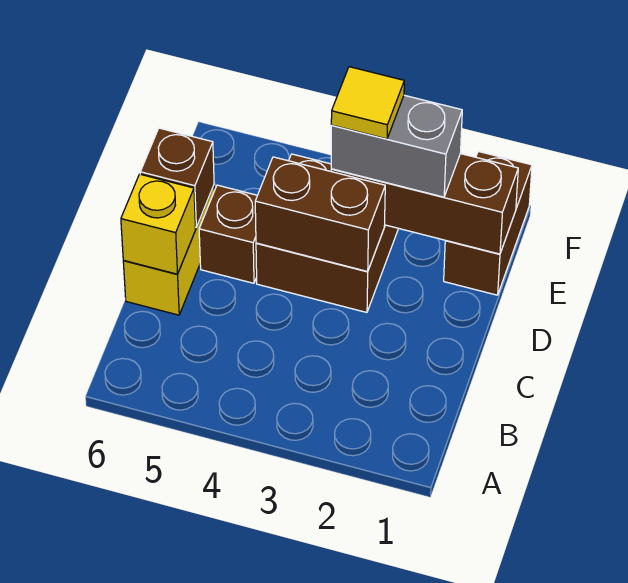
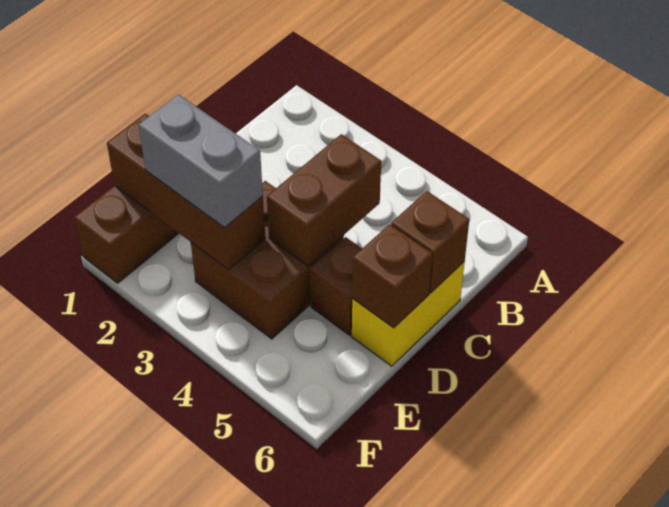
yellow brick C6 level 2 -> brown brick C6 level 2
brown brick D3:D4 level 2 -> brown brick C4:D4 level 2
yellow tile E3 level 4 -> none

